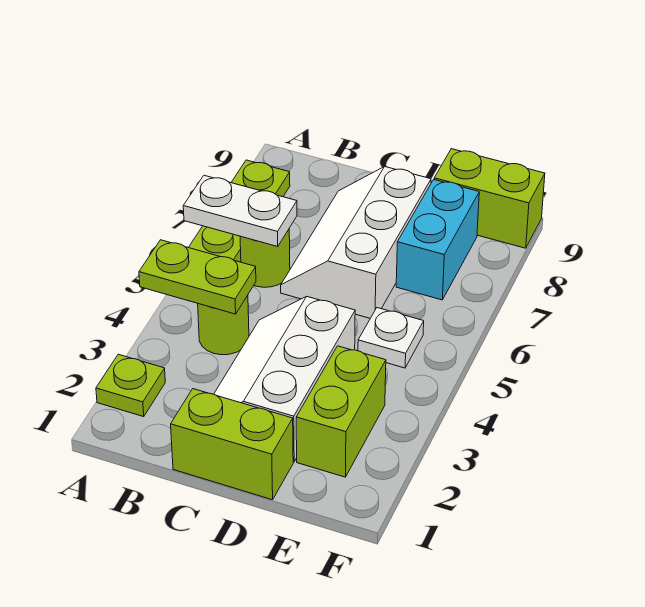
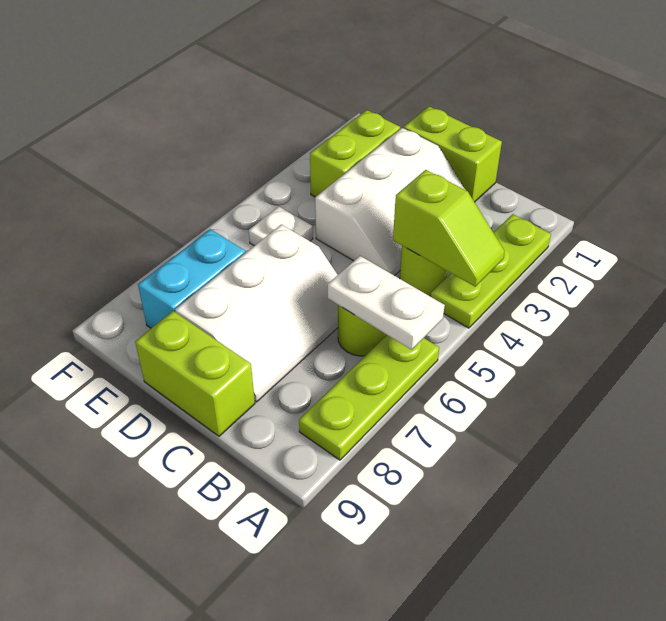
lime plate A2 level 1 -> lime plate A2:A4 level 1
lime plate A4:B4 level 2 -> lime slope A4:B4 level 2 top B
lime brick E9:F9 level 1 -> lime brick C9:D9 level 1

